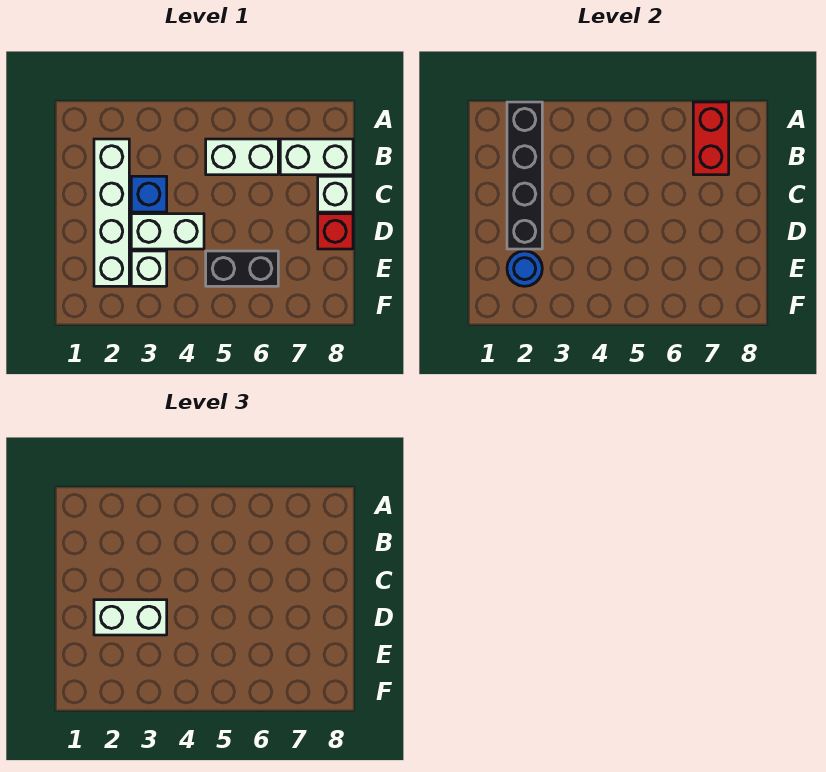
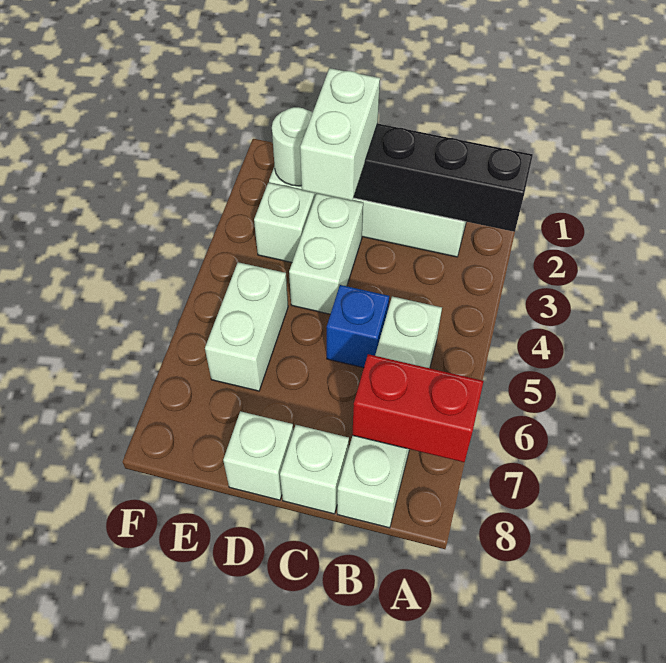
blue brick C3 level 1 -> blue brick C5 level 1
red brick D8 level 1 -> white brick D8 level 1
blue round brick E2 level 2 -> white round brick E2 level 2
black brick E5:E6 level 1 -> white brick E5:E6 level 1

